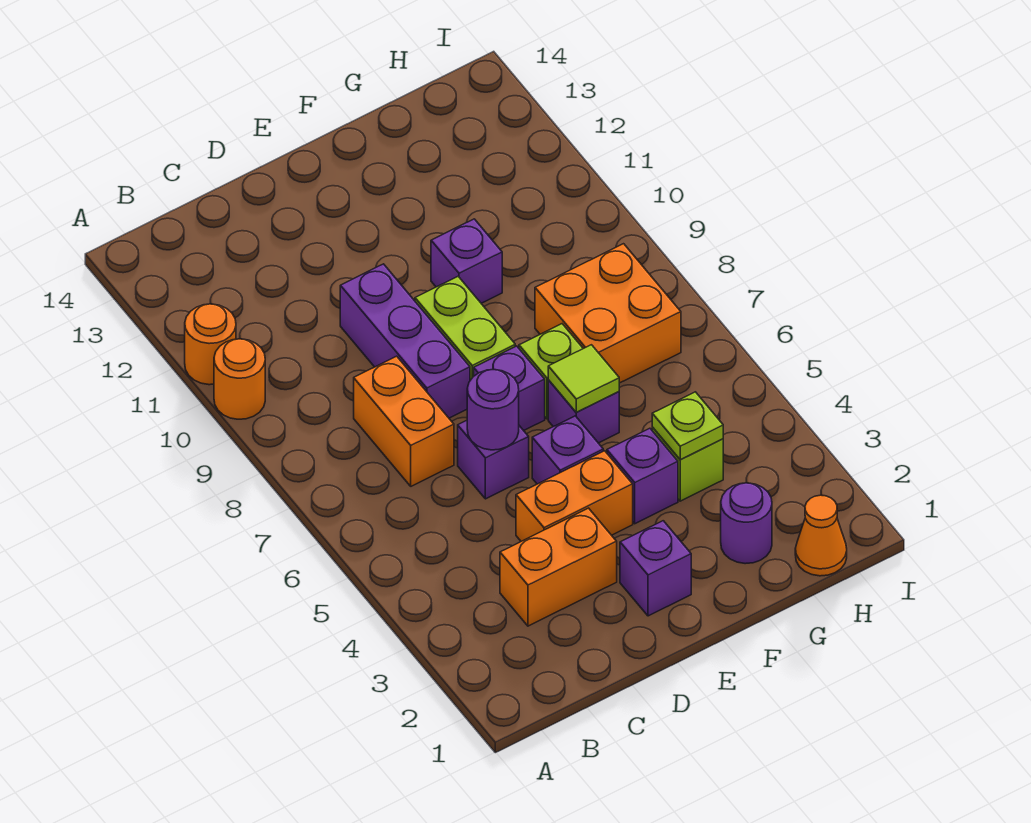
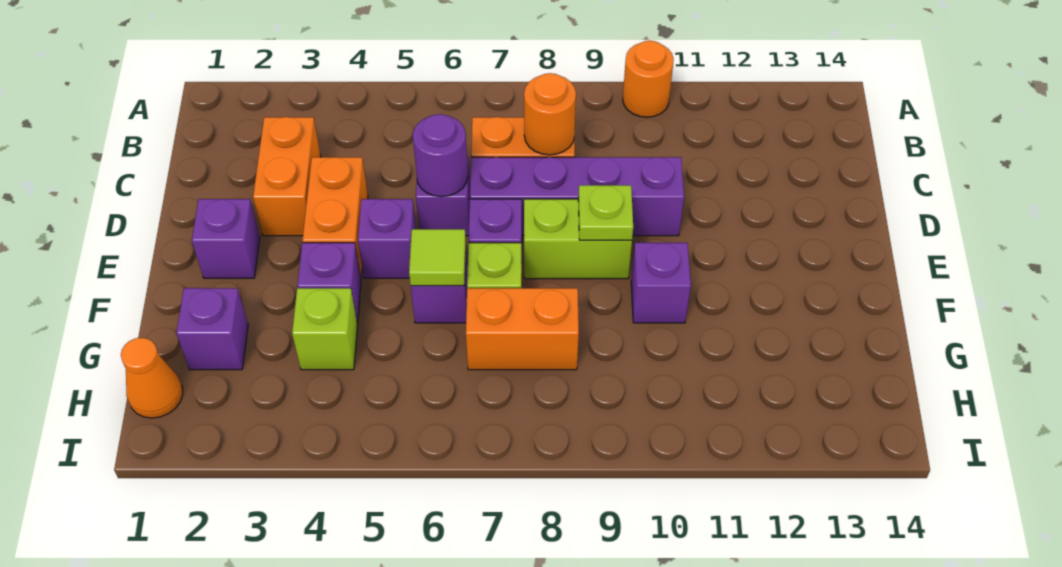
orange round brick A11 level 1 -> orange round brick C8 level 2
purple brick D8:D10 level 1 -> purple brick D7:D10 level 1
purple round brick G2 level 1 -> purple brick G2 level 1
lime plate G4 level 2 -> lime plate E9 level 2
orange brick G7:H8 level 1 -> orange brick G7:G8 level 1

